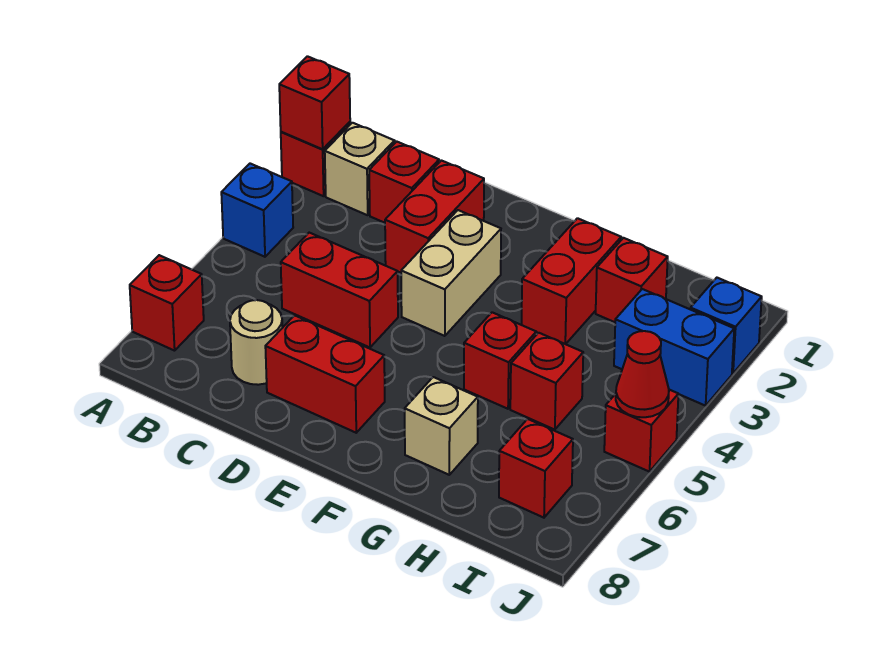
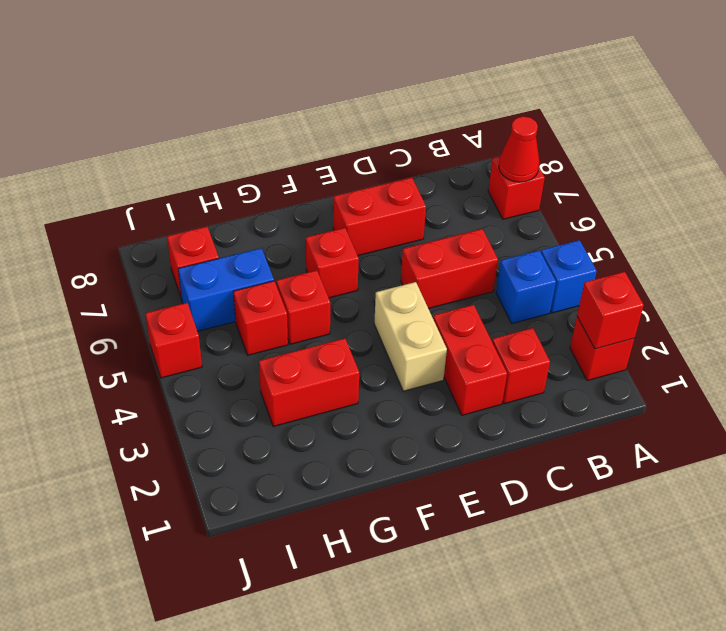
tan brick B2 level 1 -> none
tan round brick C7 level 1 -> none
red brick G2:G3 level 1 -> red brick G3:H3 level 1
tan brick G7 level 1 -> none
red brick H2 level 1 -> red brick F6 level 1
blue brick I3:J3 level 1 -> blue brick H6:I6 level 1
blue brick J2 level 1 -> blue brick B4 level 1
red cone J5 level 2 -> red cone A7 level 2

